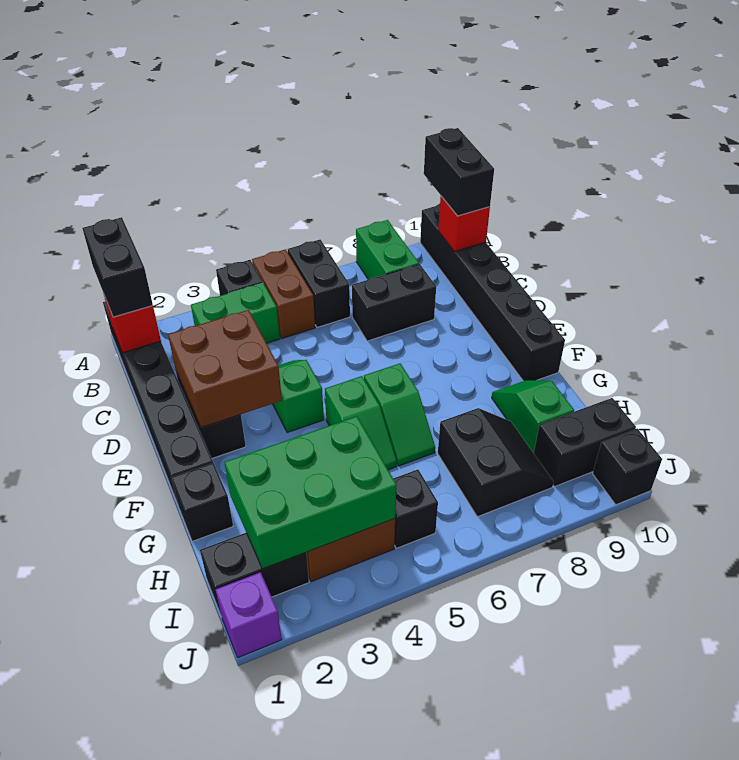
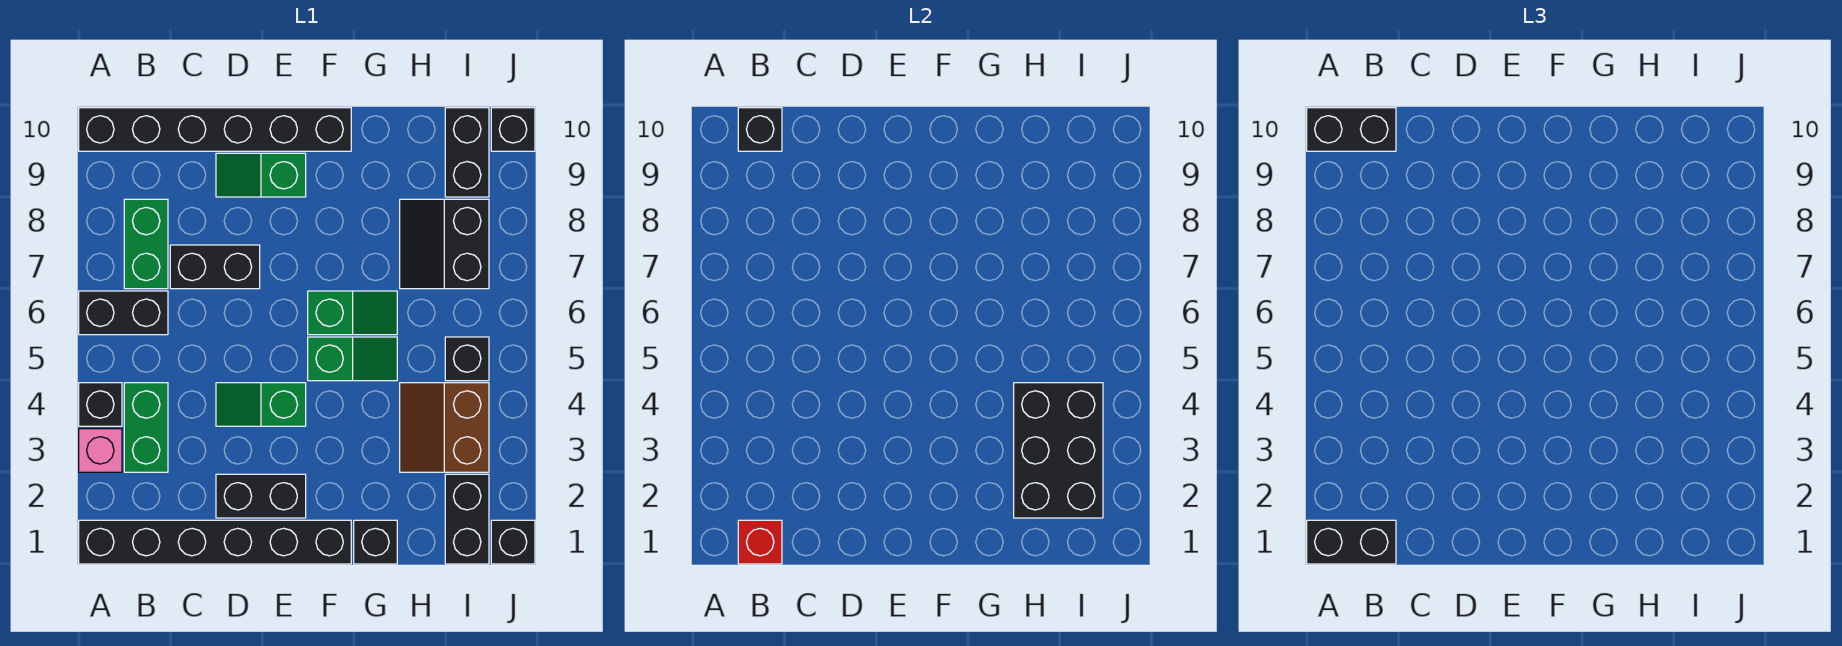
none -> pink brick A3 level 1
brown brick A5:B5 level 1 -> none
green brick A8:B8 level 1 -> green brick B7:B8 level 1
red brick B10 level 2 -> black brick B10 level 2
black brick C7:C8 level 1 -> black brick C7:D7 level 1
brown brick D2:E3 level 2 -> none
green slope G9:H9 level 1 top H -> green slope D9:E9 level 1 top E
green brick H2:I4 level 2 -> black brick H2:I4 level 2
black slope H7:I8 level 1 top 7 -> black slope H7:I8 level 1 top I
purple brick J1 level 1 -> black brick J1 level 1

